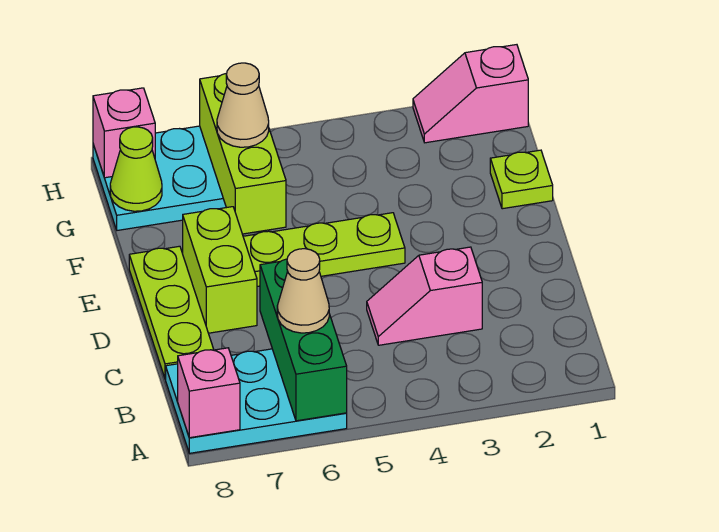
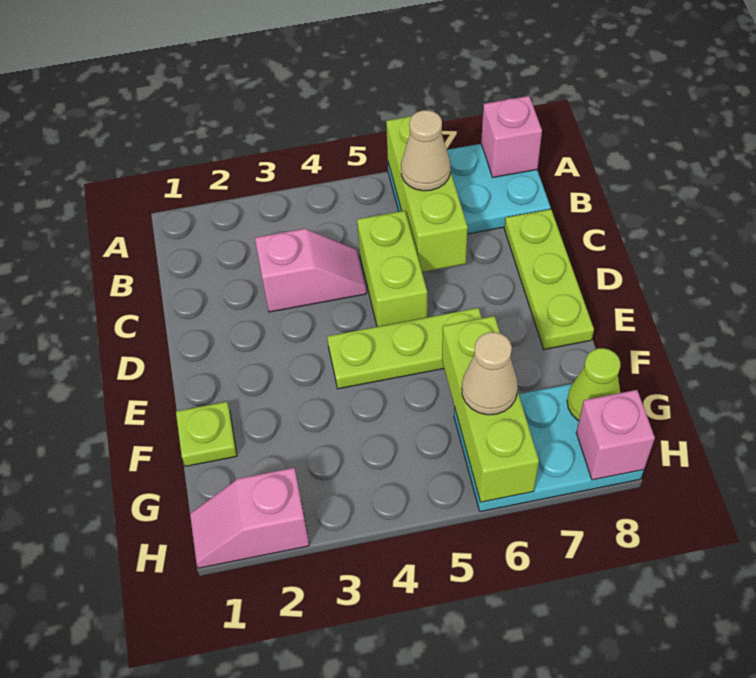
green brick A6:C6 level 2 -> lime brick A6:C6 level 2
lime brick D7:E7 level 1 -> lime brick C5:D5 level 1
pink slope H1:H2 level 1 top 1 -> pink slope H1:H2 level 1 top 2

